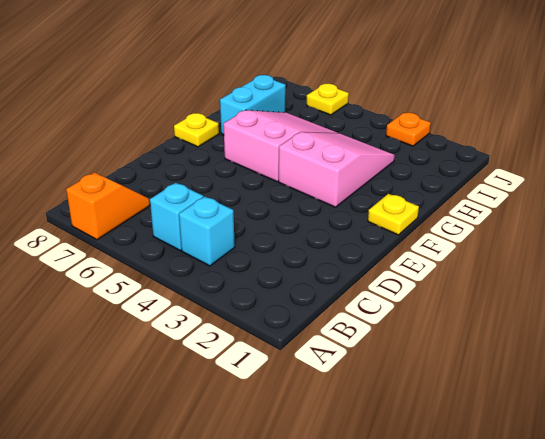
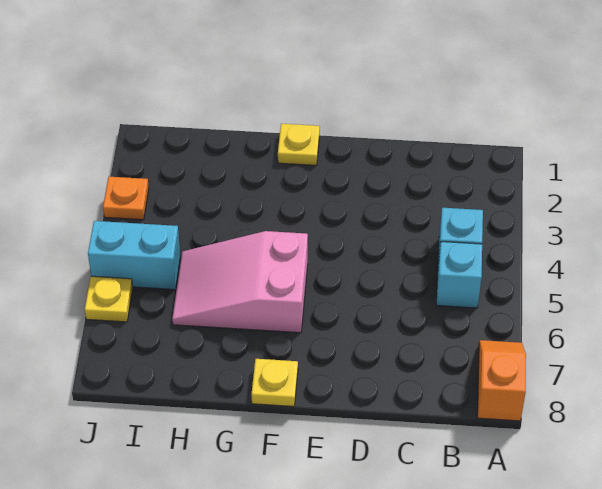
orange slope A7:B7 level 1 top A -> orange slope A7:A8 level 1 top 8
pink slope F3:H4 level 1 top F -> none
cyan brick G7:H7 level 1 -> cyan brick I5:J5 level 1

